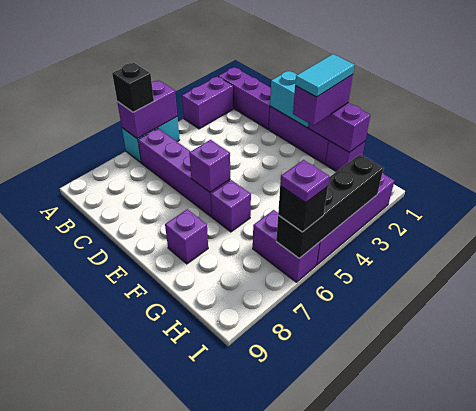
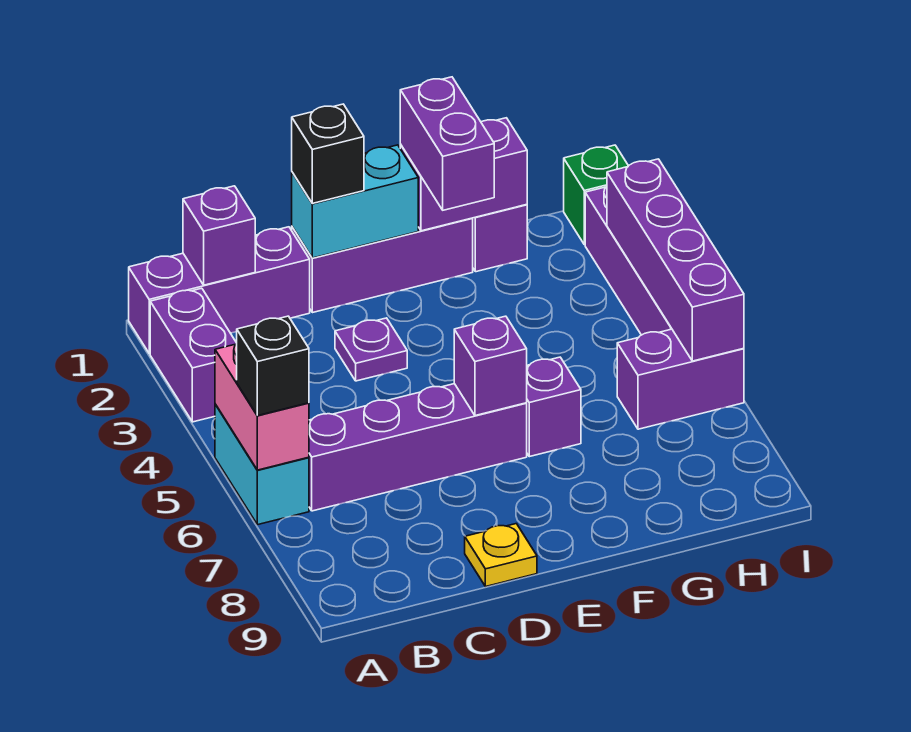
purple brick A5:A6 level 2 -> pink brick A5:A6 level 2
none -> yellow plate D9 level 1
cyan tile F1:F2 level 4 -> none
purple brick F8 level 1 -> purple brick B1 level 2
none -> green brick I1 level 1
black brick I3:I6 level 2 -> purple brick I3:I6 level 2
black brick I6 level 3 -> black brick D1 level 3
purple plate I6 level 4 -> purple plate D3 level 1

